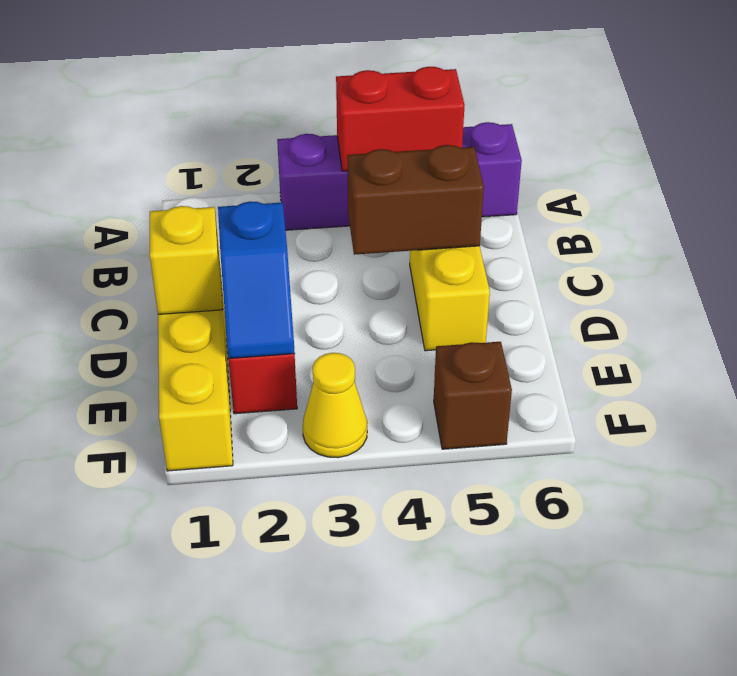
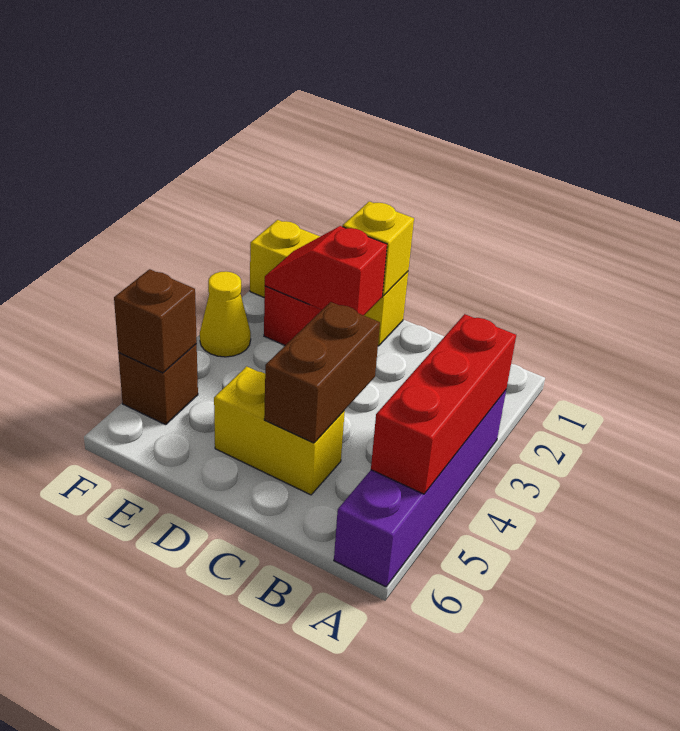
red brick A4:A5 level 2 -> red brick A3:A5 level 2
blue slope D2:E2 level 2 top D -> red slope D2:E2 level 2 top D
none -> brown brick F5 level 2

